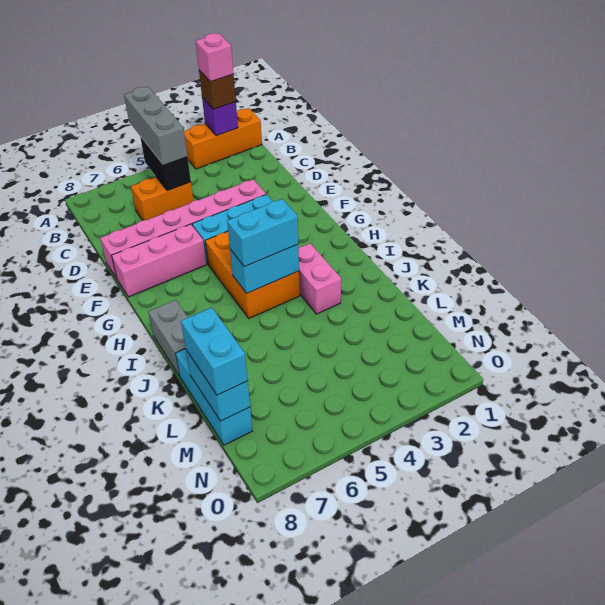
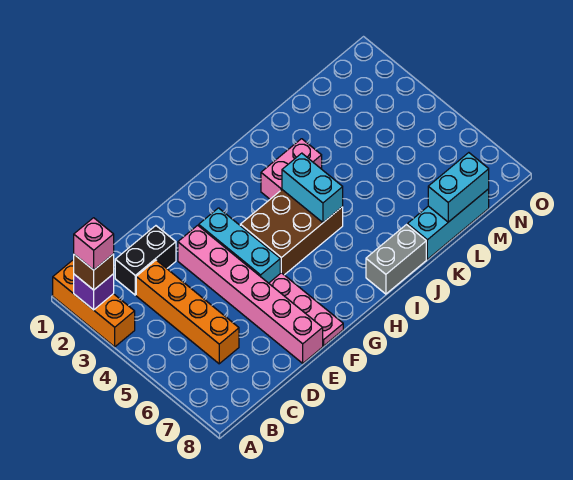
grey brick A5:C5 level 3 -> none
black brick B5:C5 level 2 -> black brick C2:D2 level 1
orange brick C5:C6 level 1 -> orange brick C3:C6 level 1
pink brick F6:F8 level 1 -> pink plate F6:F8 level 1
orange brick G4:I5 level 1 -> brown brick G4:I5 level 1
cyan brick I4:I5 level 3 -> none
cyan brick L8:M8 level 3 -> none

